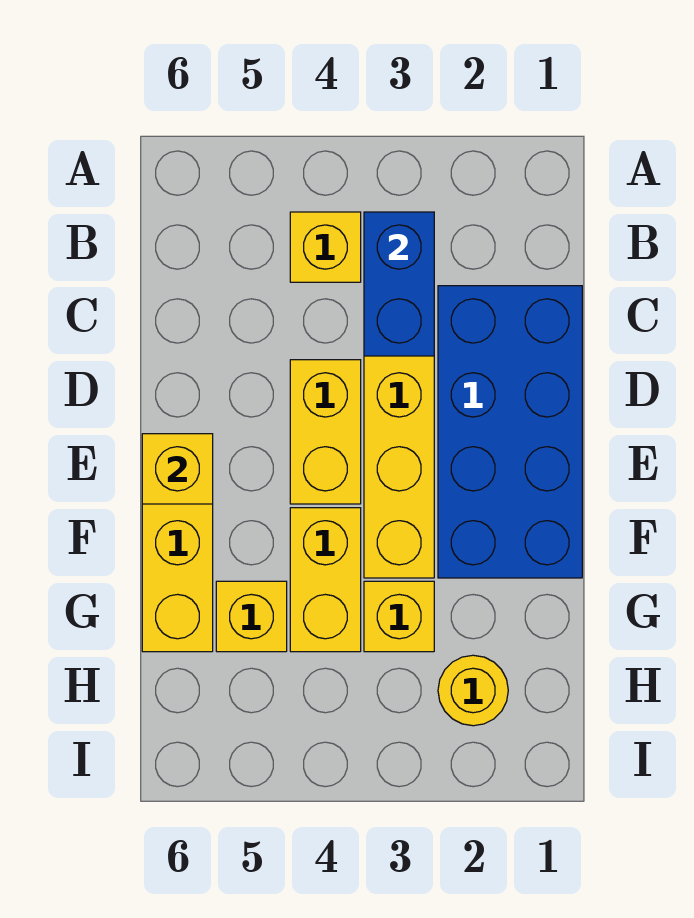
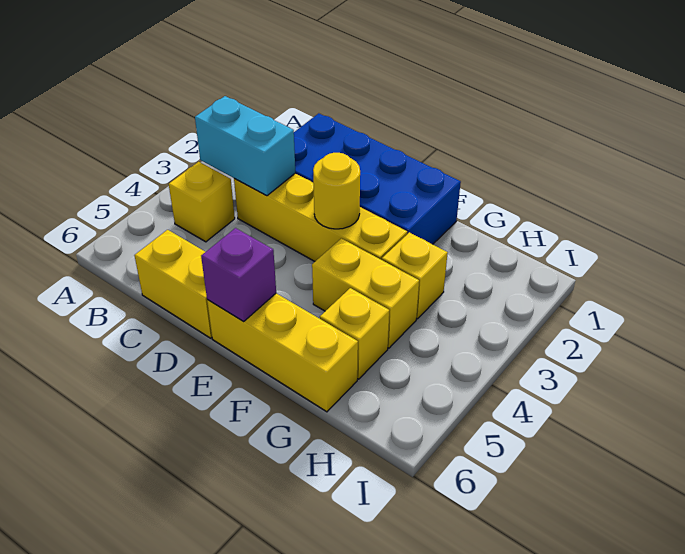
blue brick B3:C3 level 2 -> cyan brick B3:C3 level 2
yellow brick D4:E4 level 1 -> yellow brick C6:D6 level 1
yellow brick E6 level 2 -> purple brick E6 level 2
yellow round brick H2 level 1 -> yellow round brick E3 level 2

